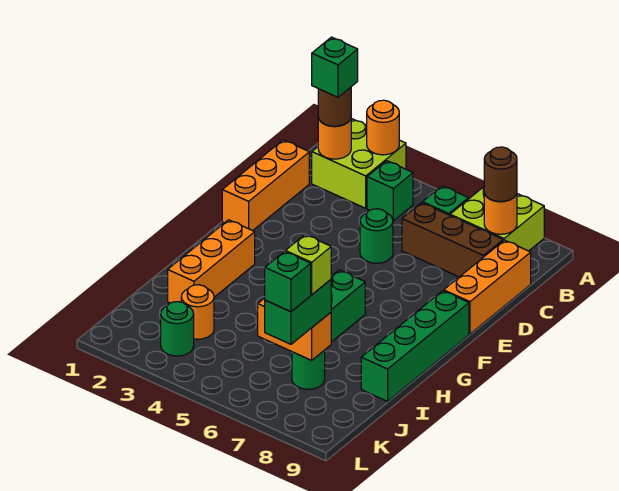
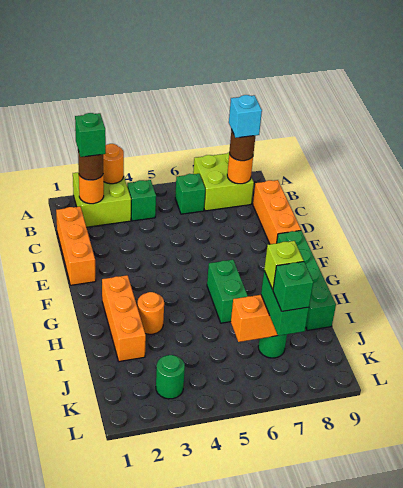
none -> cyan brick B8 level 4
brown brick C6:C8 level 1 -> none
green round brick D5 level 1 -> none
orange round brick J3 level 1 -> orange round brick H3 level 1

